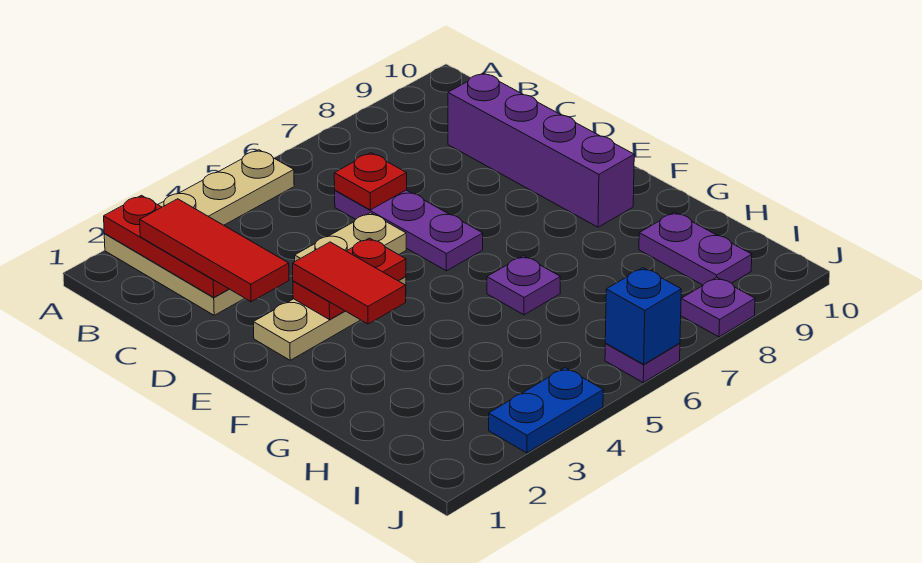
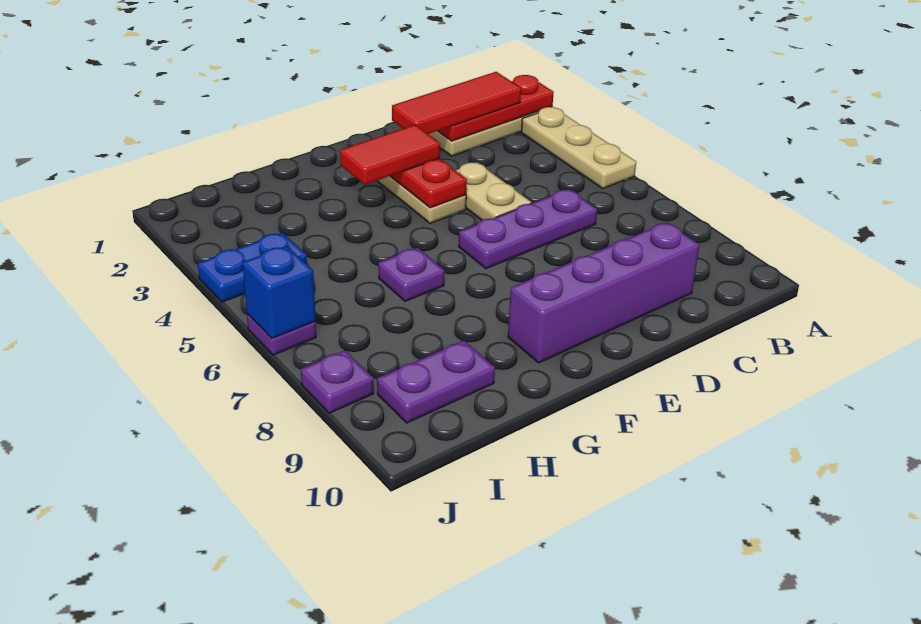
red plate C6 level 2 -> none
blue plate J3:J4 level 1 -> blue plate I4:J4 level 1

